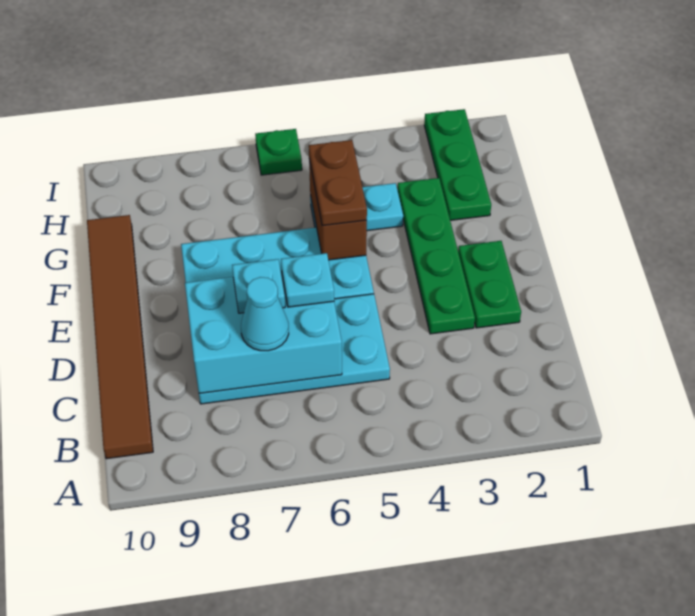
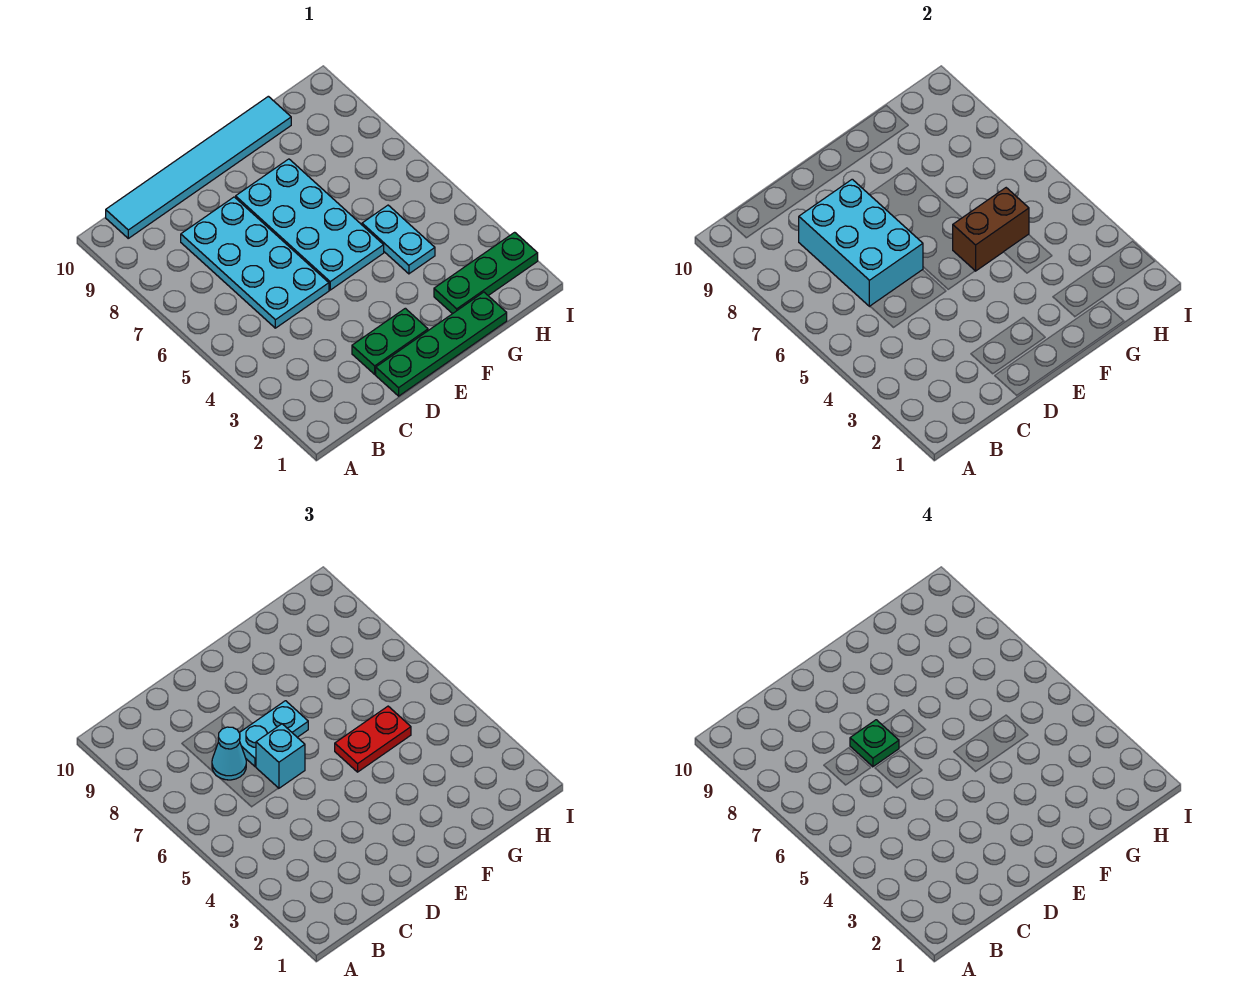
brown tile B10:G10 level 1 -> cyan tile B10:G10 level 1
green plate D3:G3 level 1 -> green plate D1:G1 level 1
cyan plate D6 level 3 -> cyan brick D6 level 3
cyan plate D7 level 3 -> cyan plate D7:E7 level 3
brown plate F5:G5 level 3 -> red plate F5:G5 level 3
green plate I6 level 1 -> green plate D7 level 4

